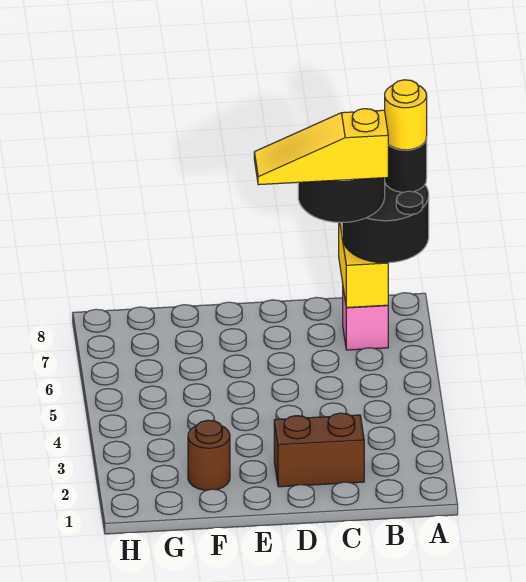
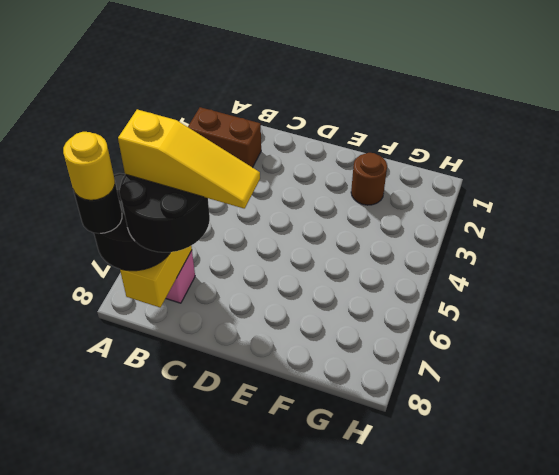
brown brick C2:D2 level 1 -> brown brick A2:B2 level 1

